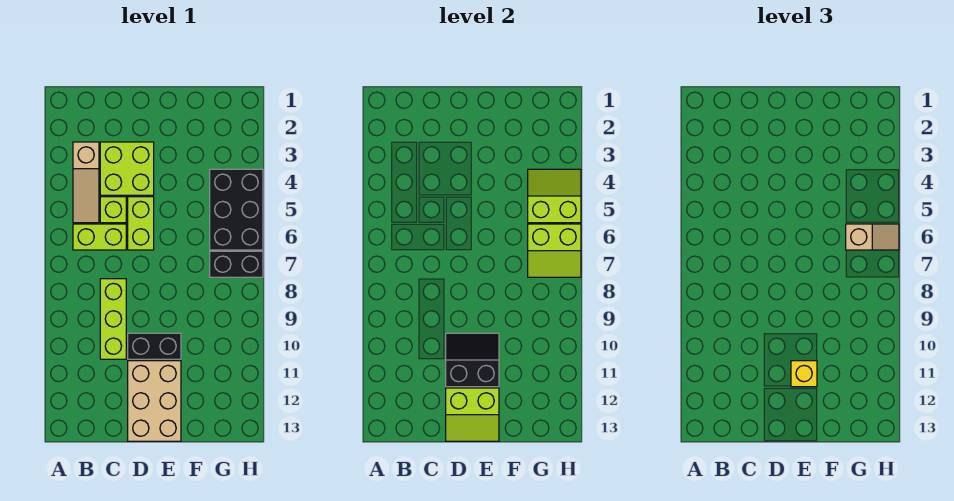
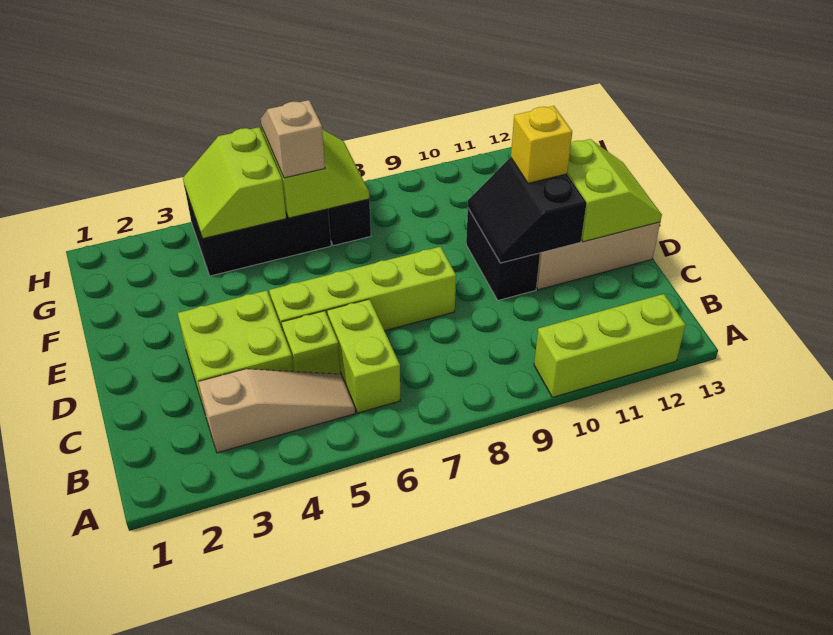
lime brick C8:C10 level 1 -> lime brick A10:A12 level 1
lime brick D5:D6 level 1 -> lime brick D5:D8 level 1

